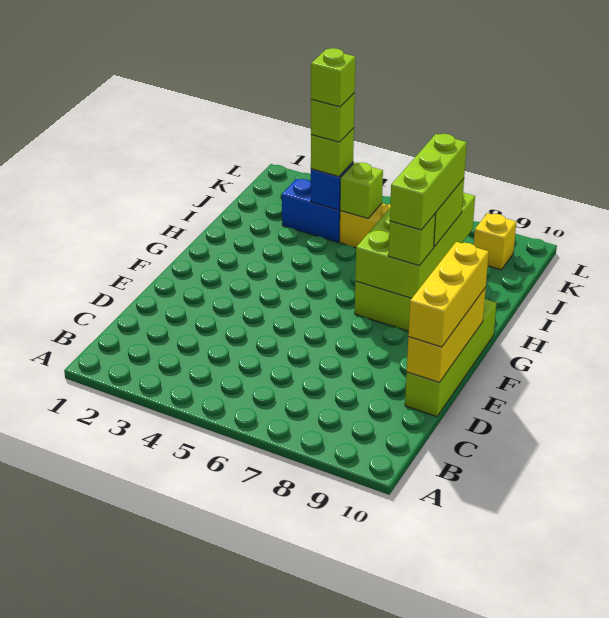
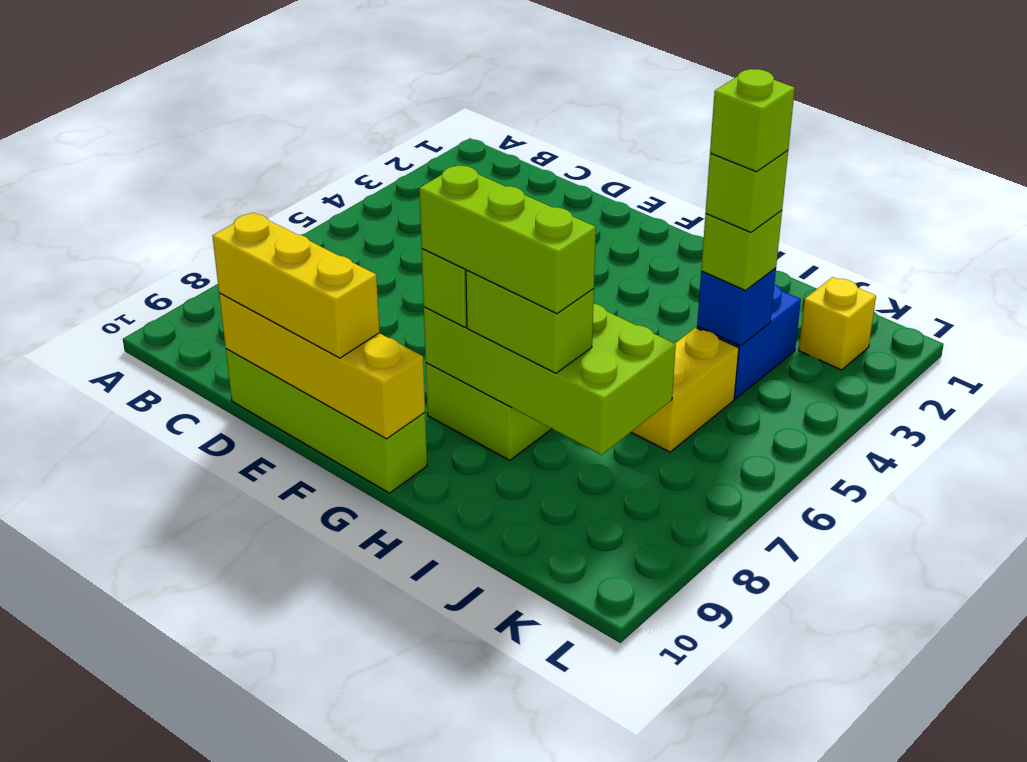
yellow brick D10:F10 level 2 -> yellow brick D10:G10 level 2
lime brick J5 level 2 -> none
yellow brick K9 level 1 -> yellow brick K2 level 1

